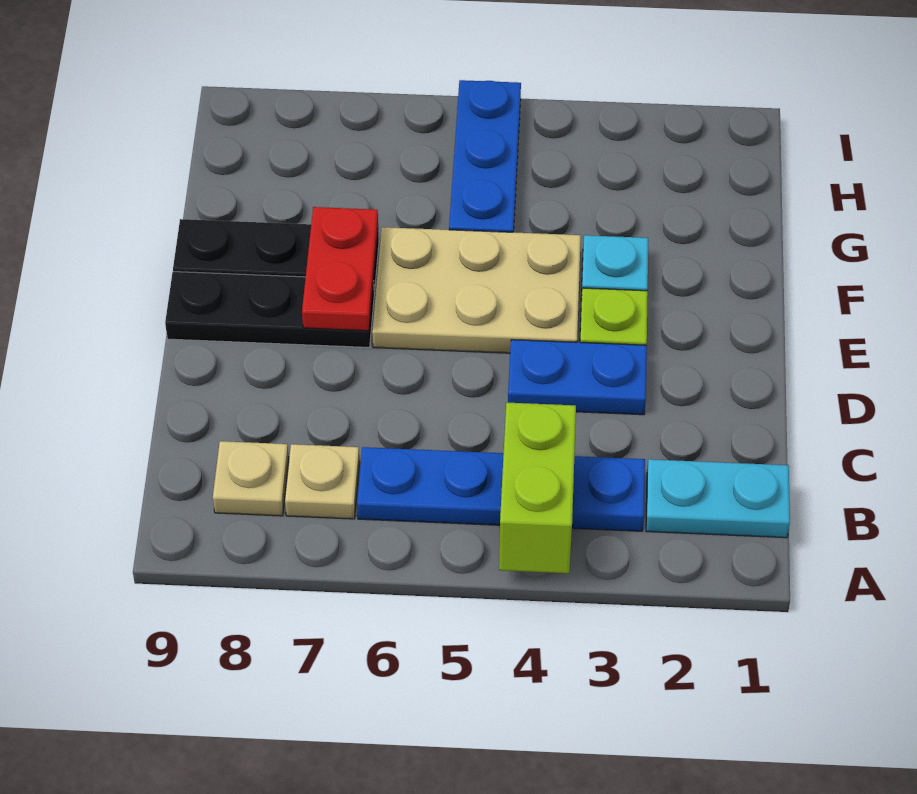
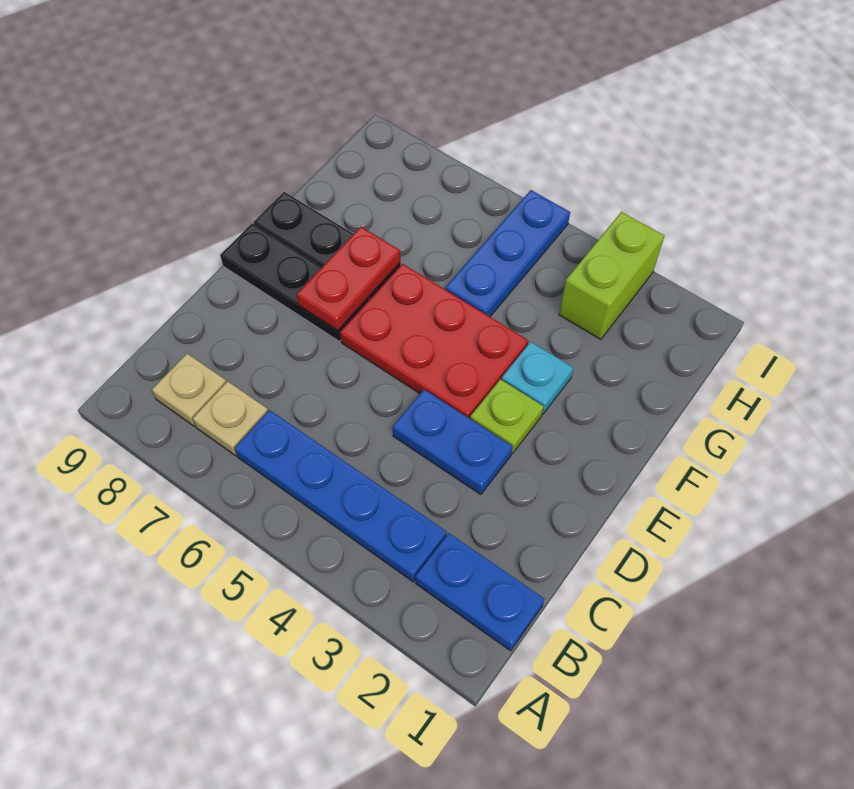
lime brick A4:B4 level 2 -> lime brick H3:I3 level 1
cyan plate B1:B2 level 1 -> blue plate B1:B2 level 1
tan plate E4:F6 level 1 -> red plate E4:F6 level 1

